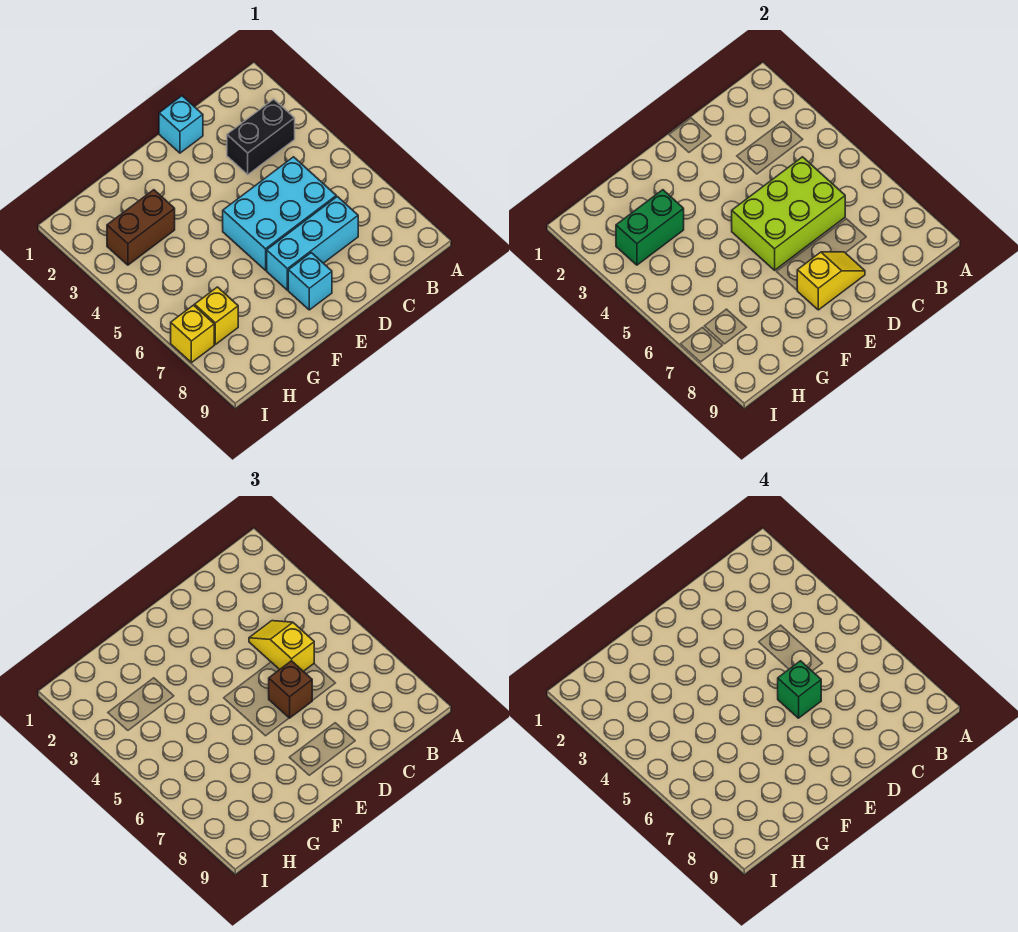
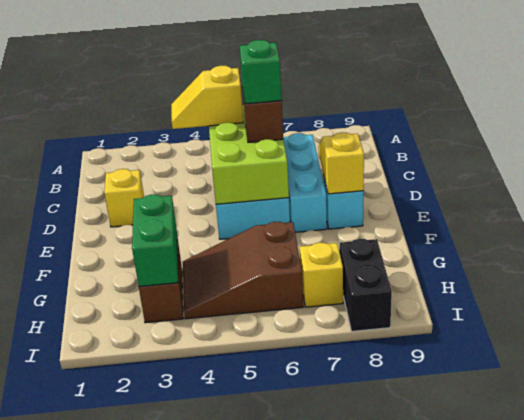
black brick B3:C3 level 1 -> black brick H8:I8 level 1
cyan brick D1 level 1 -> none
none -> brown slope G4:H6 level 1 top 6
yellow brick I7 level 1 -> yellow brick D2 level 1

